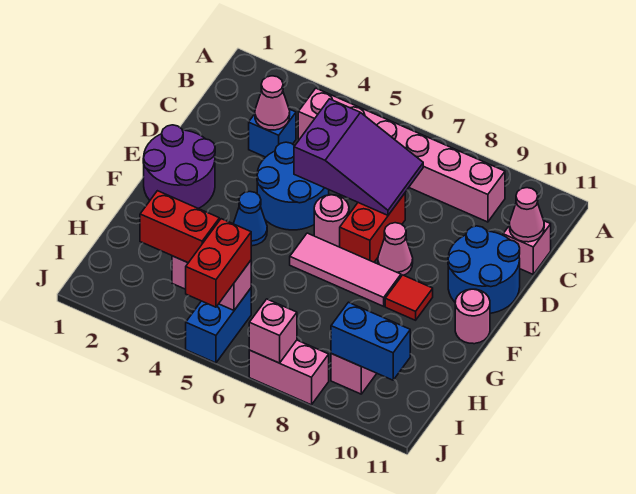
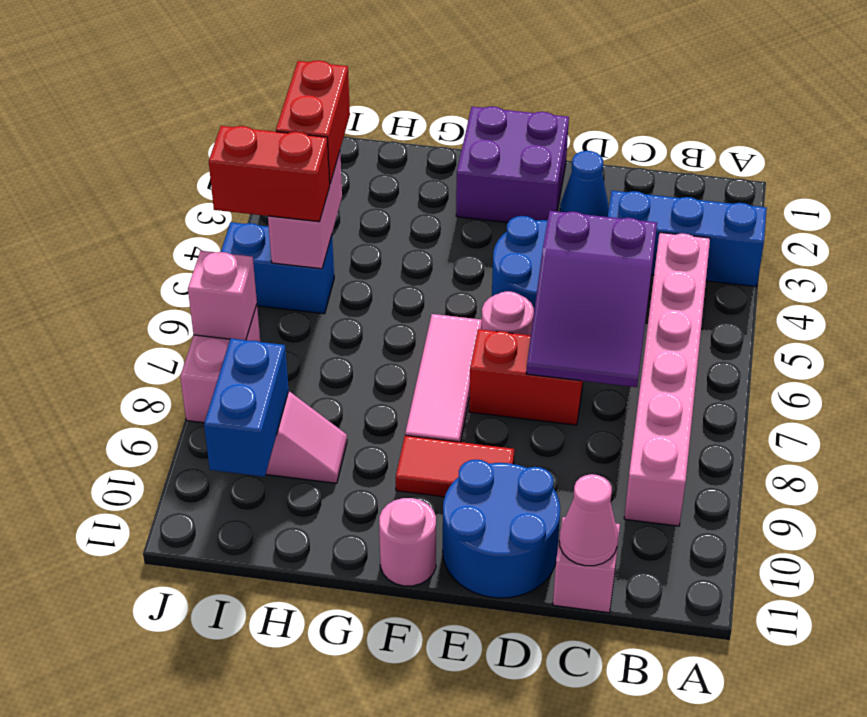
blue brick C3 level 1 -> blue brick A3:C3 level 1
pink cone C3 level 2 -> none
purple round brick E1:F2 level 1 -> purple brick E1:F2 level 1
pink cone E8 level 1 -> none
blue cone F4 level 1 -> blue cone D2 level 1
red tile F9 level 1 -> red tile E9:F9 level 1

